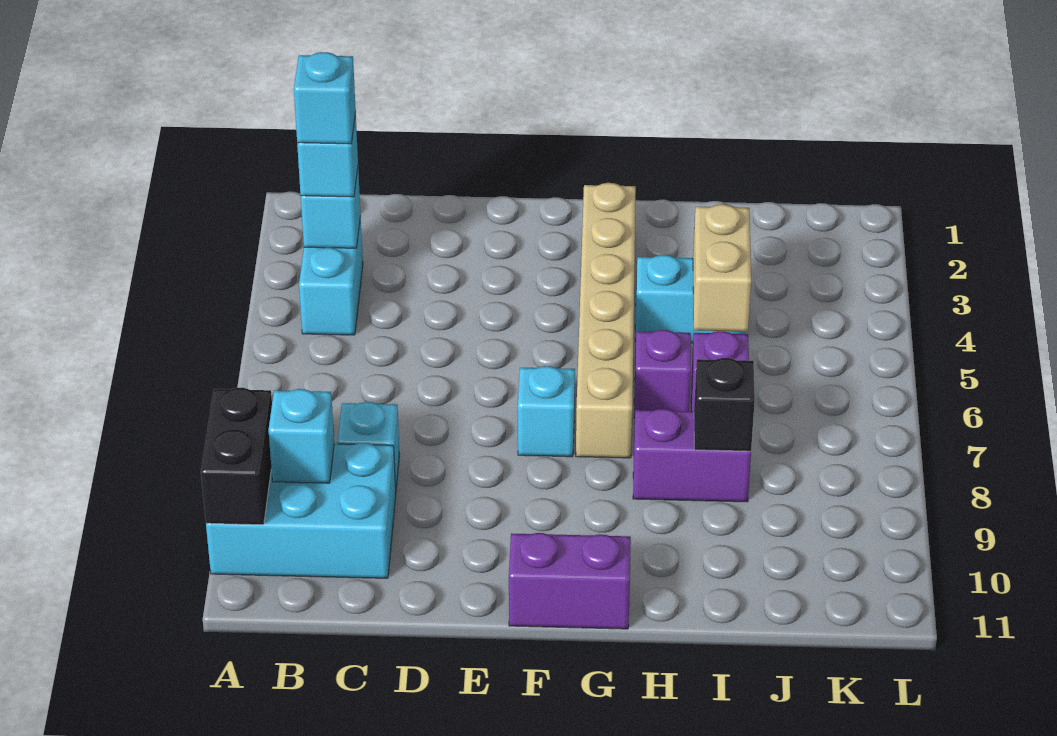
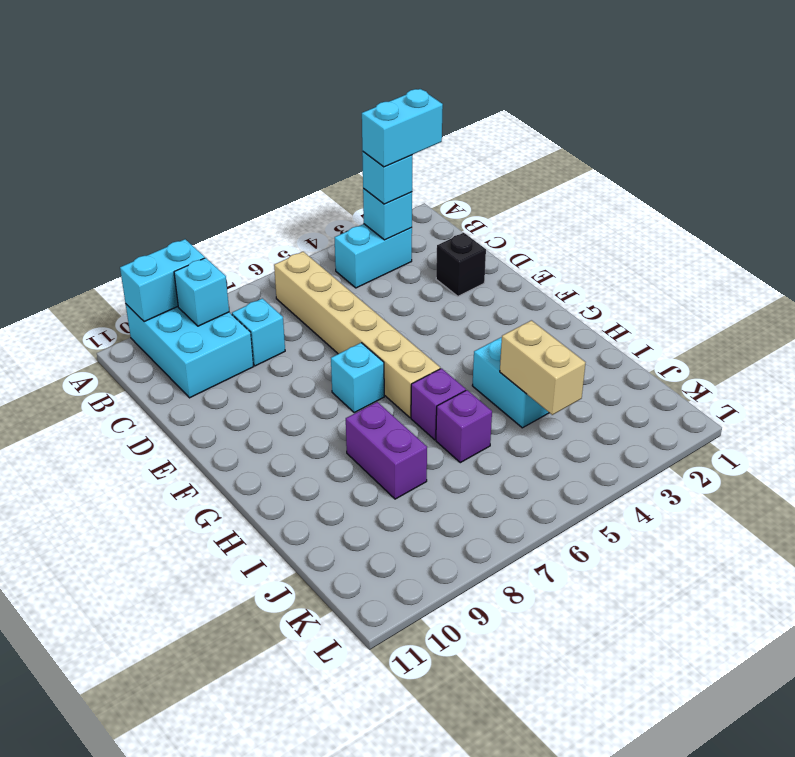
black brick A9:A10 level 2 -> cyan brick A9:A10 level 2
cyan brick B3 level 4 -> cyan brick B2:B3 level 4
purple brick F11:G11 level 1 -> none
tan brick G2:G7 level 1 -> tan brick B6:G6 level 1
tan brick I4:I5 level 2 -> tan brick I4:J4 level 2
black brick I8 level 2 -> black brick D2 level 1

